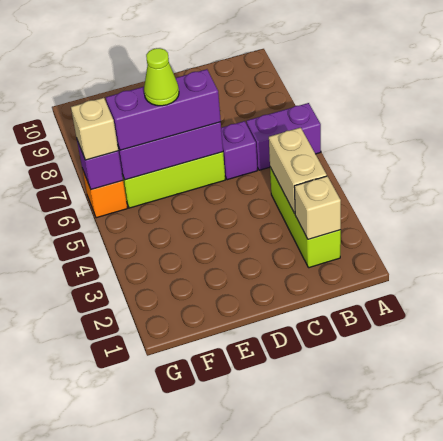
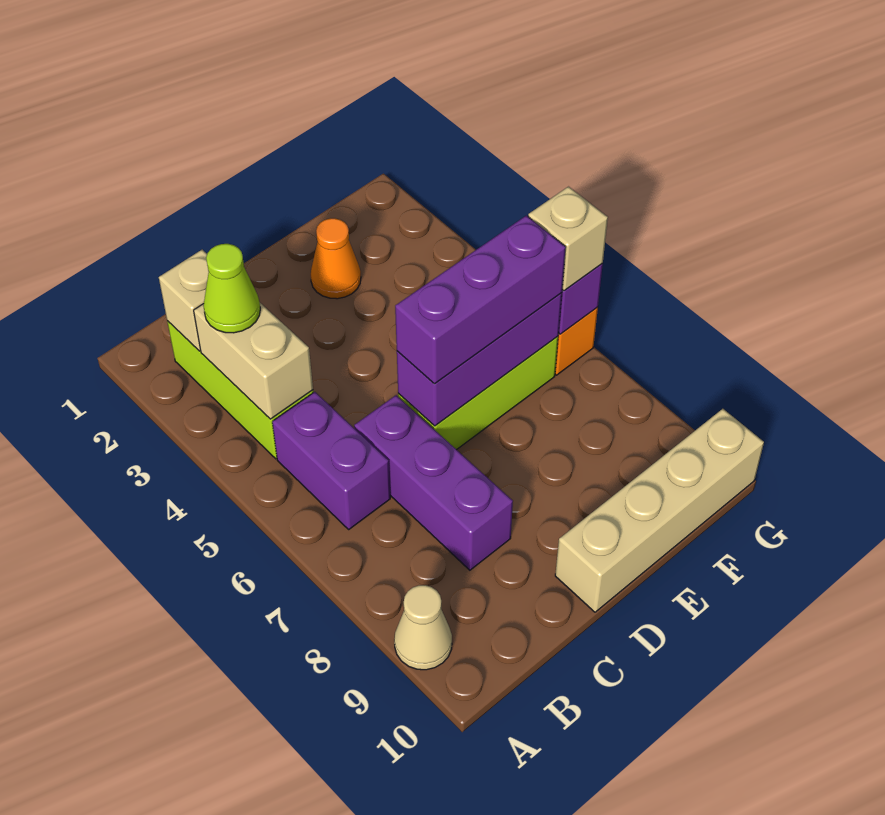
purple brick A6:B6 level 1 -> purple brick B5:B6 level 1
none -> tan cone A9 level 1
purple brick C6 level 1 -> purple brick C6:C8 level 1
none -> tan brick D10:G10 level 1
none -> orange cone E2 level 1
lime cone E6 level 4 -> lime cone B3 level 3

